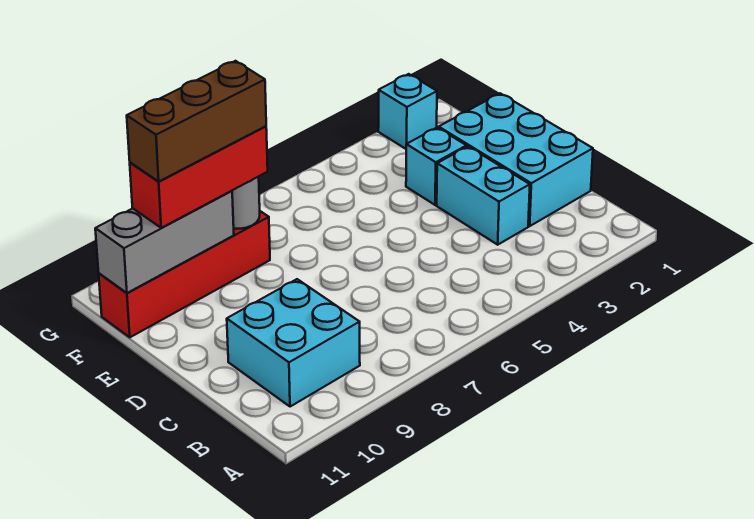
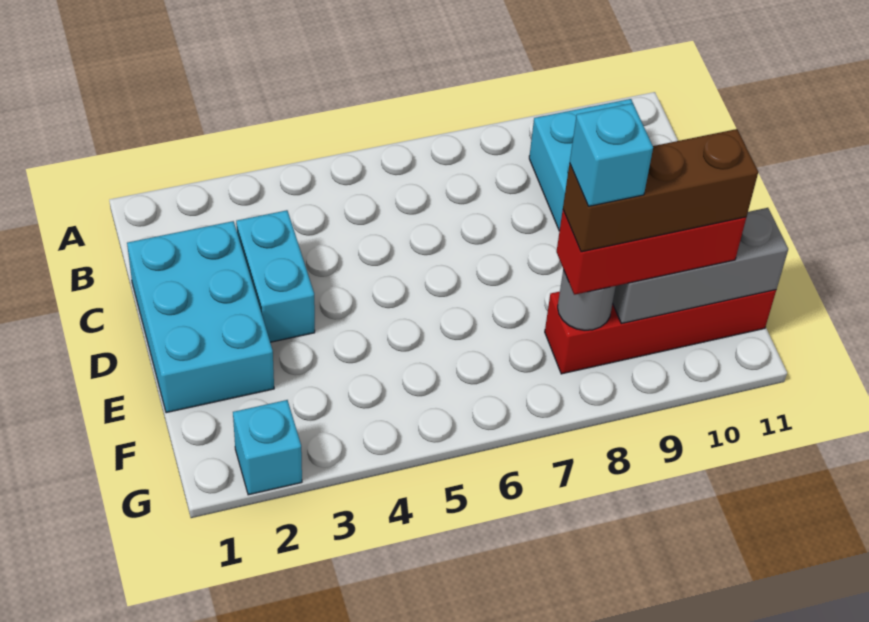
cyan brick E3 level 1 -> cyan brick F8 level 5

